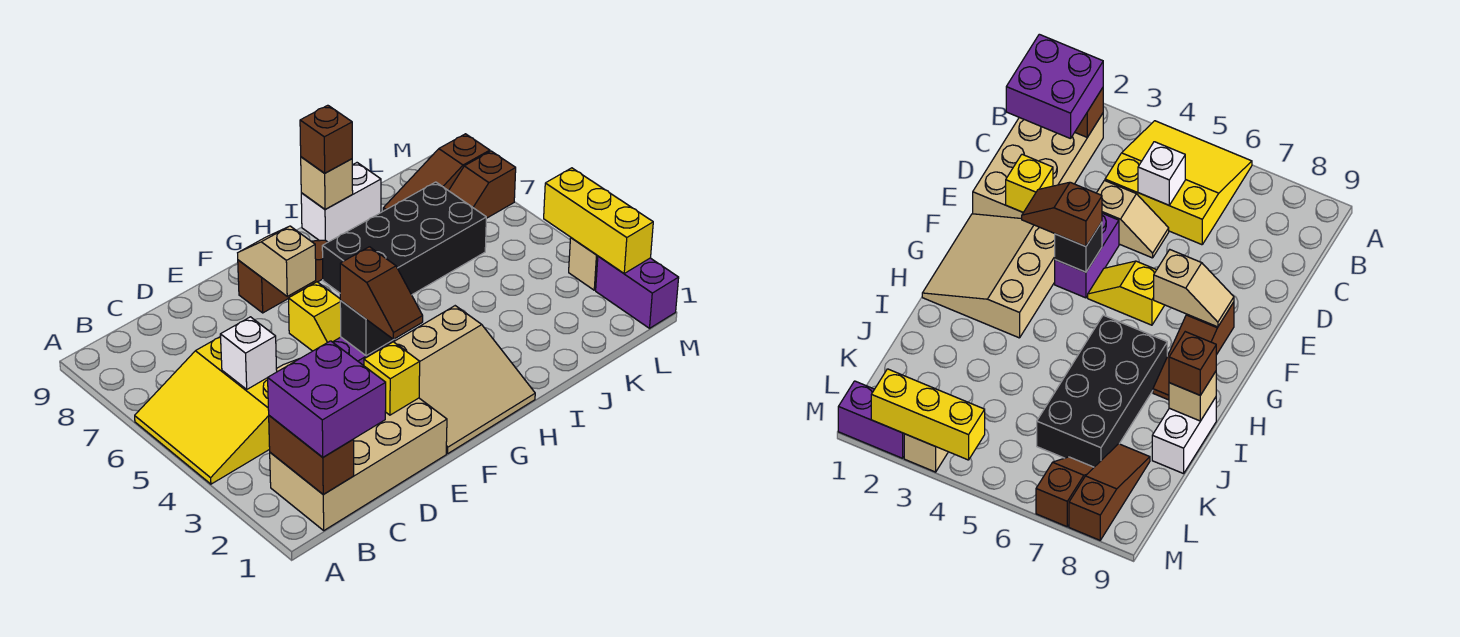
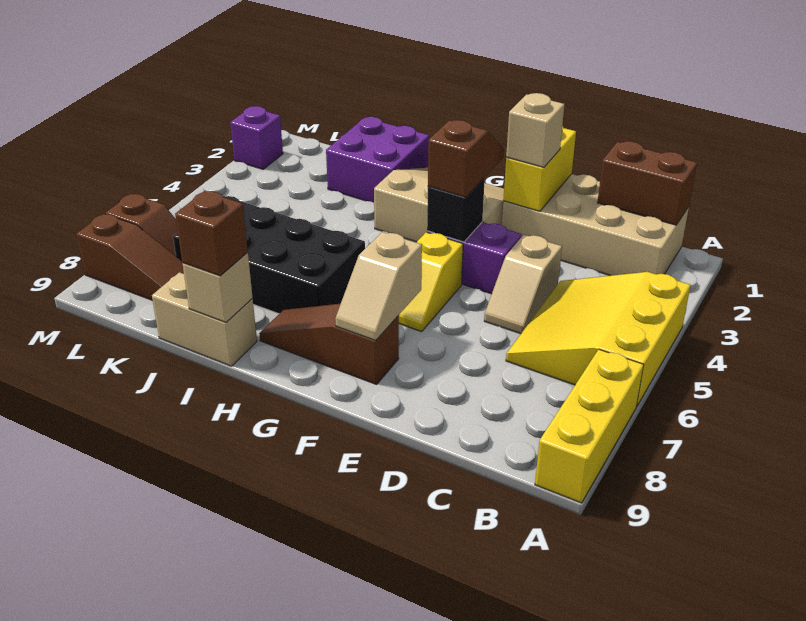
yellow slope A4:C6 level 1 top C -> yellow slope A4:C6 level 1 top A
brown brick B1:B2 level 2 -> brown brick B1:C1 level 2
purple brick B1:C2 level 3 -> purple brick I1:J2 level 1
white brick C5 level 2 -> none
yellow brick E2 level 2 -> yellow brick E1:E2 level 2
yellow slope F5:F6 level 1 top 6 -> yellow slope F5:F6 level 1 top 5
white brick I9:J9 level 1 -> tan brick I9:J9 level 1
purple brick M1:M2 level 1 -> purple brick M2 level 1
yellow brick M2:M4 level 2 -> yellow brick A7:A9 level 1
tan brick M3 level 1 -> tan brick E2 level 3

